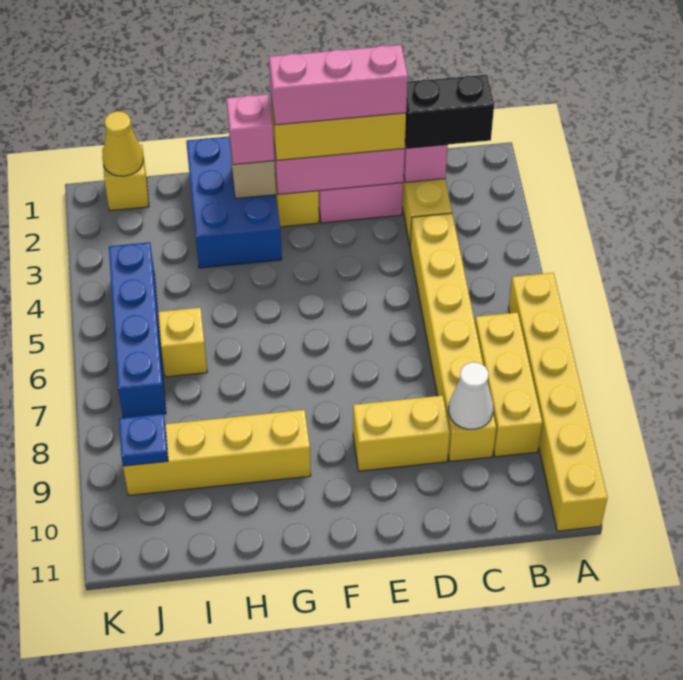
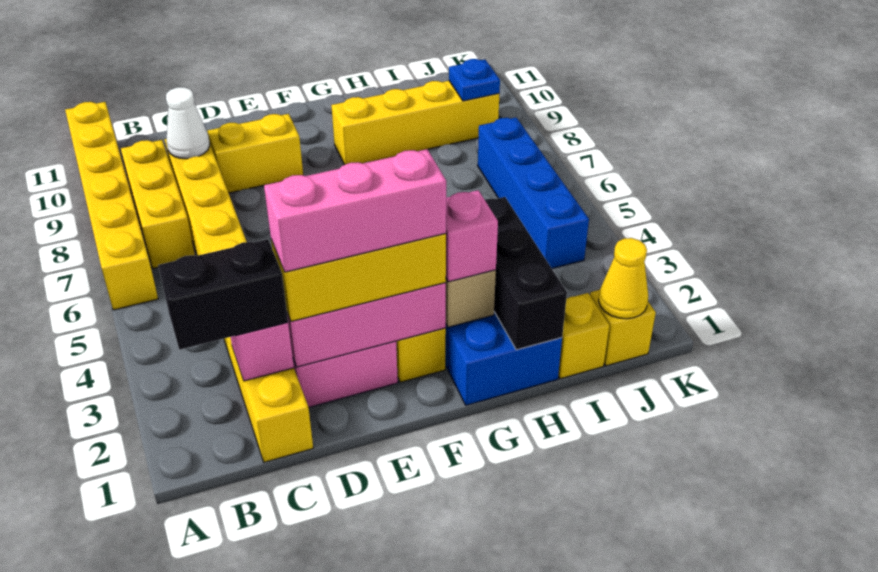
none -> black brick H1:H3 level 2
yellow brick I6 level 1 -> yellow brick I1 level 1

